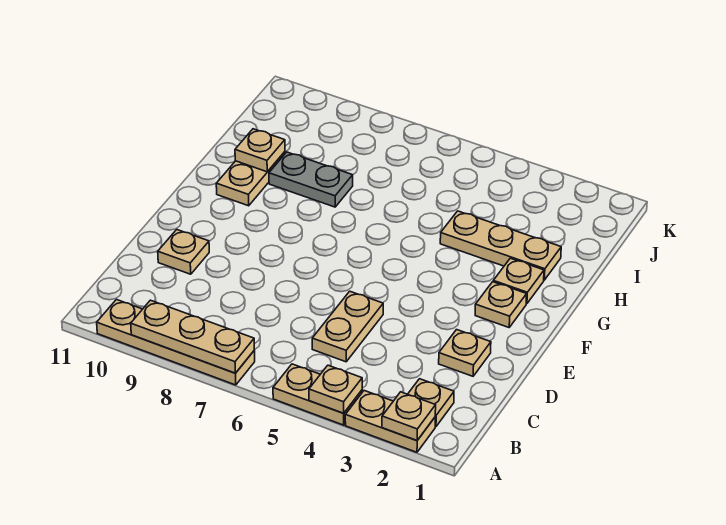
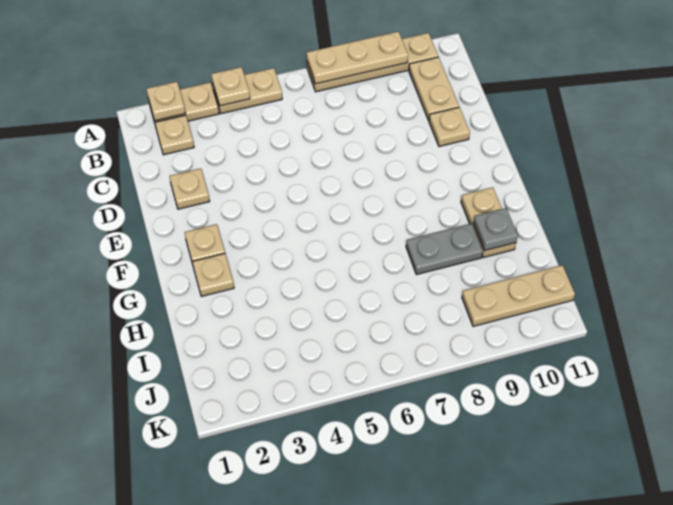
tan plate C5:D5 level 1 -> tan plate B10:C10 level 1
tan plate H2:H4 level 1 -> tan plate J9:J11 level 1
tan plate H10 level 2 -> grey plate H10 level 2

